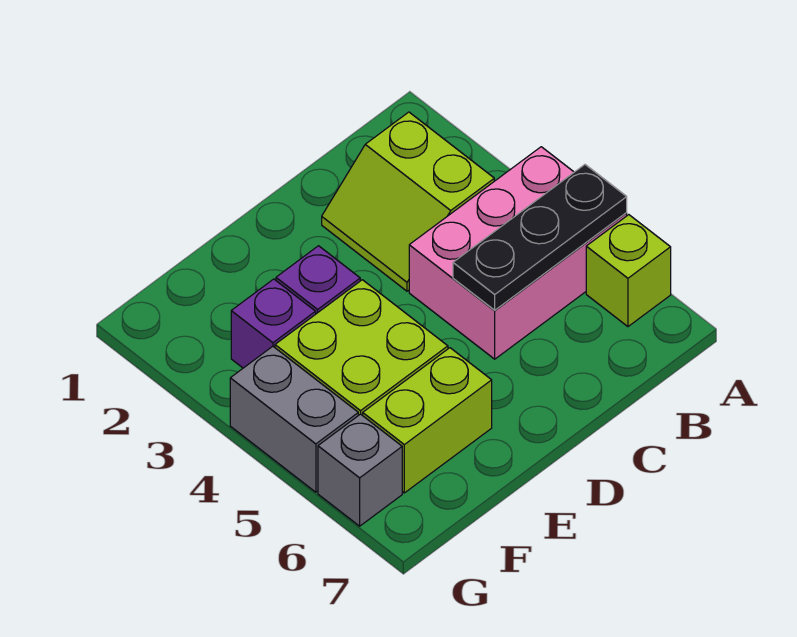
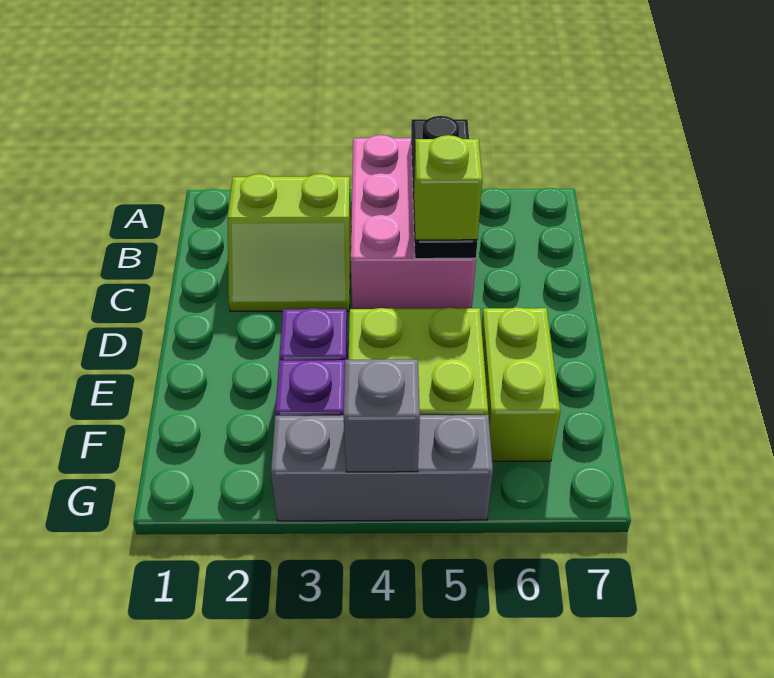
lime brick A6 level 1 -> lime brick C5 level 3
grey brick G4:G5 level 1 -> grey brick G3:G5 level 1
grey brick G6 level 1 -> grey brick G4 level 2

